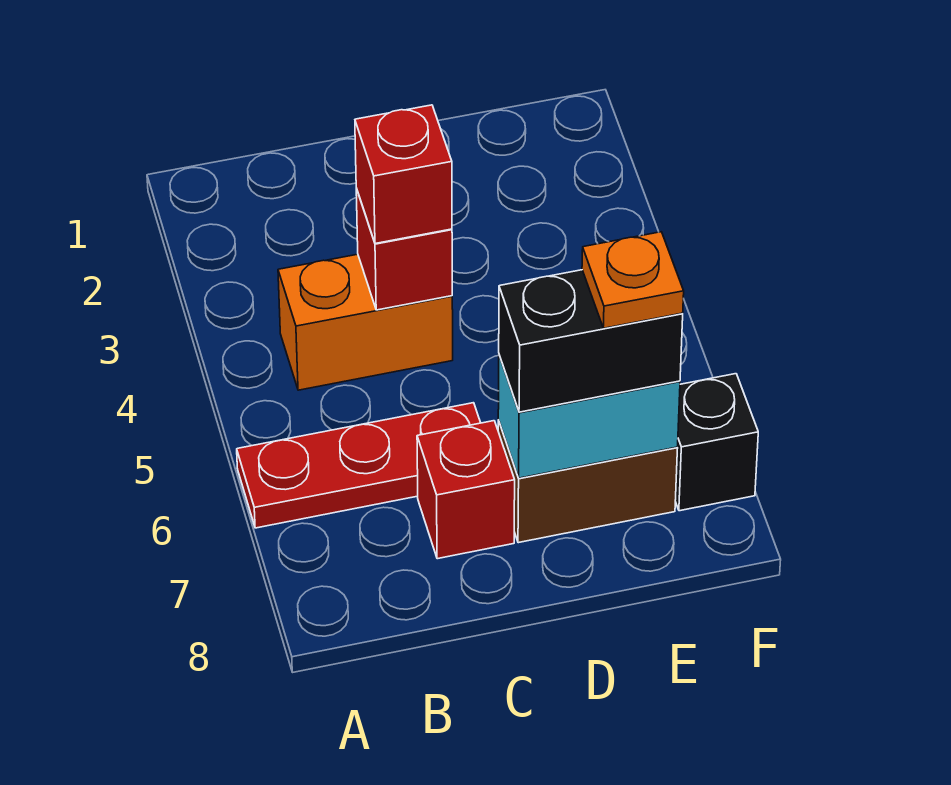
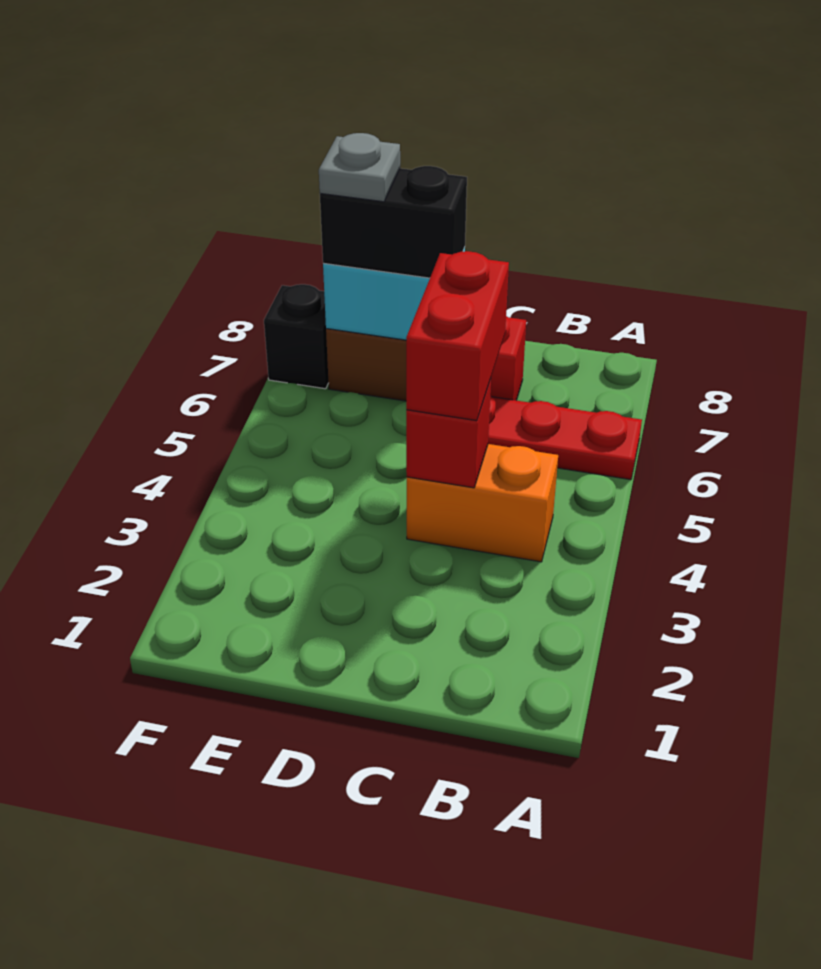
red brick C4 level 3 -> red brick C4:C5 level 3
orange plate E7 level 4 -> grey plate E7 level 4

